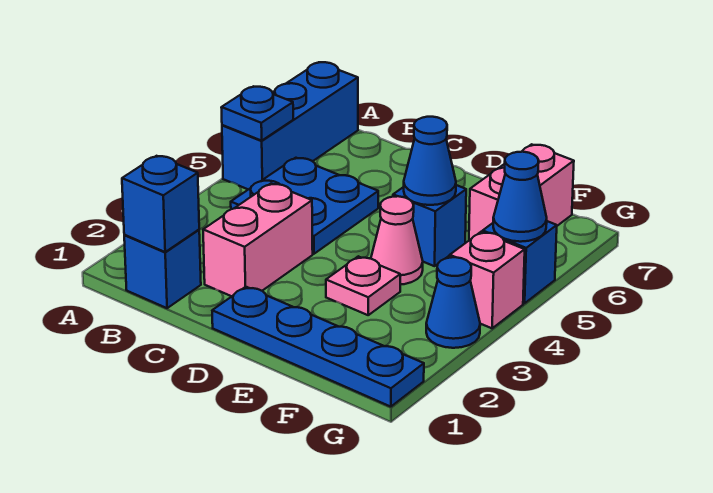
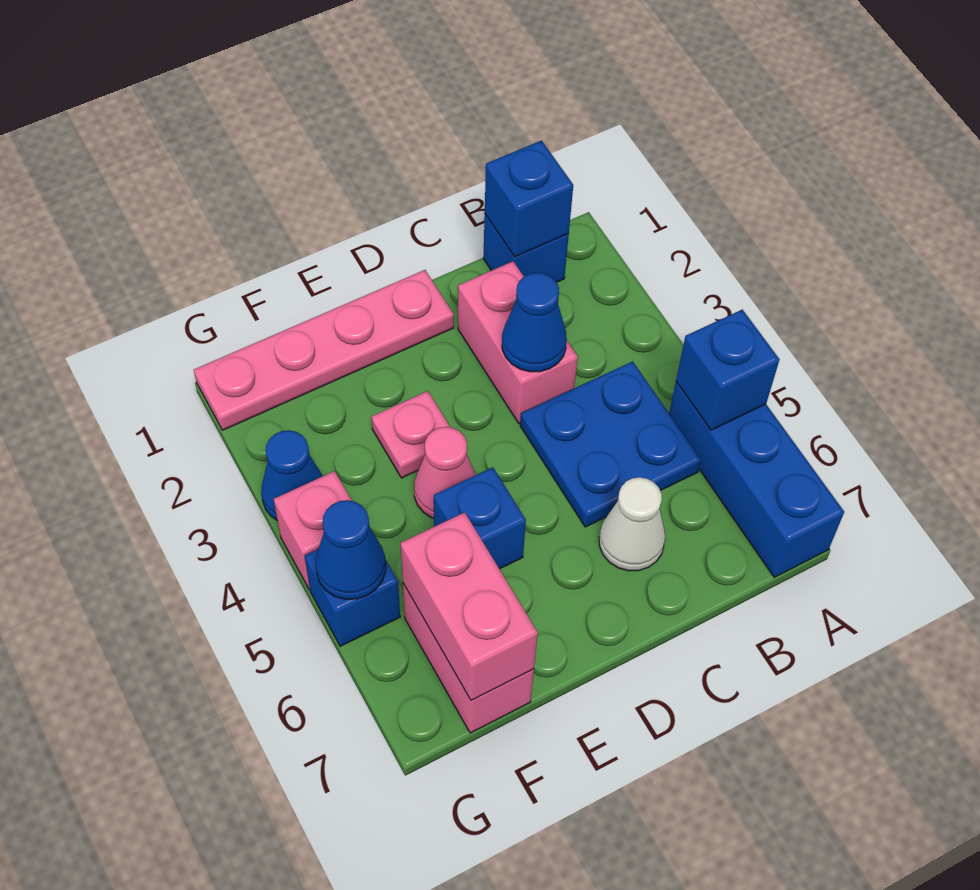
blue plate A5 level 2 -> blue brick A5 level 2
none -> white cone C6 level 1
blue plate D1:G1 level 1 -> pink plate D1:G1 level 1
blue cone E5 level 2 -> blue cone C3 level 2
none -> pink brick F6:F7 level 2

